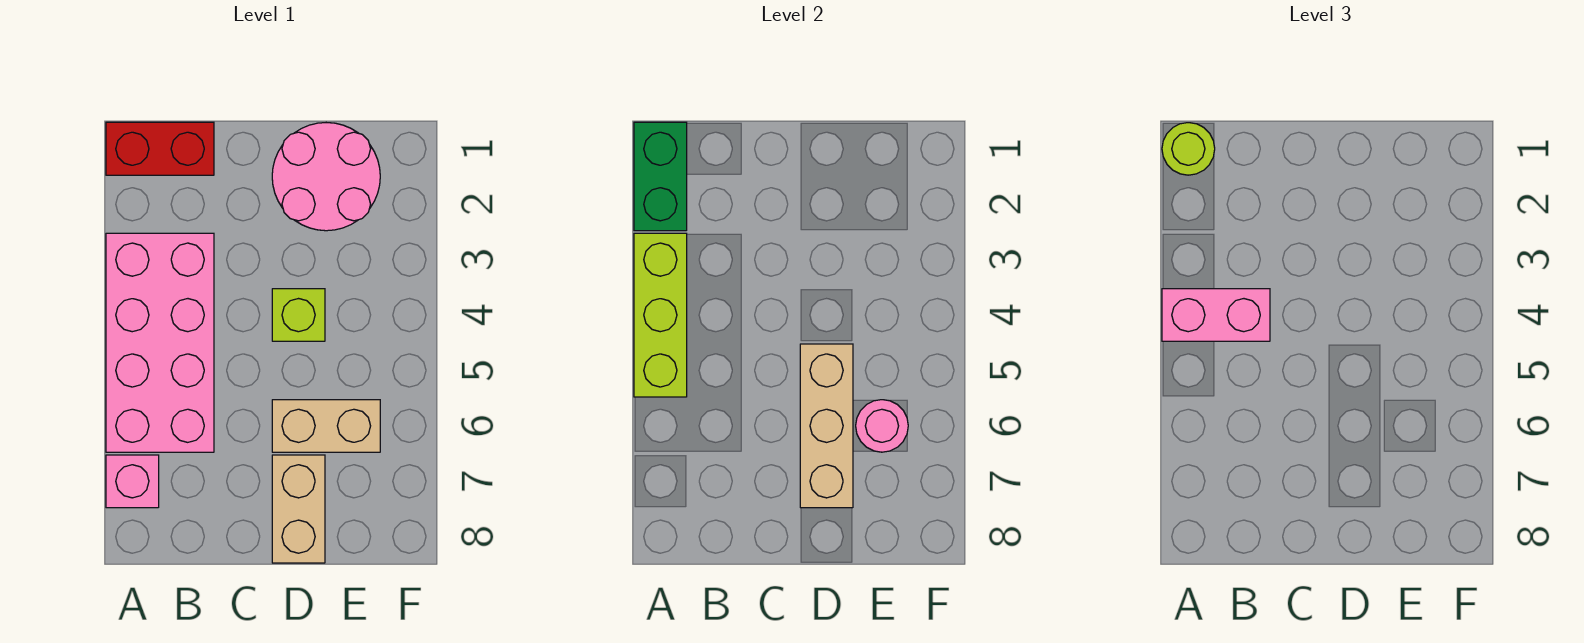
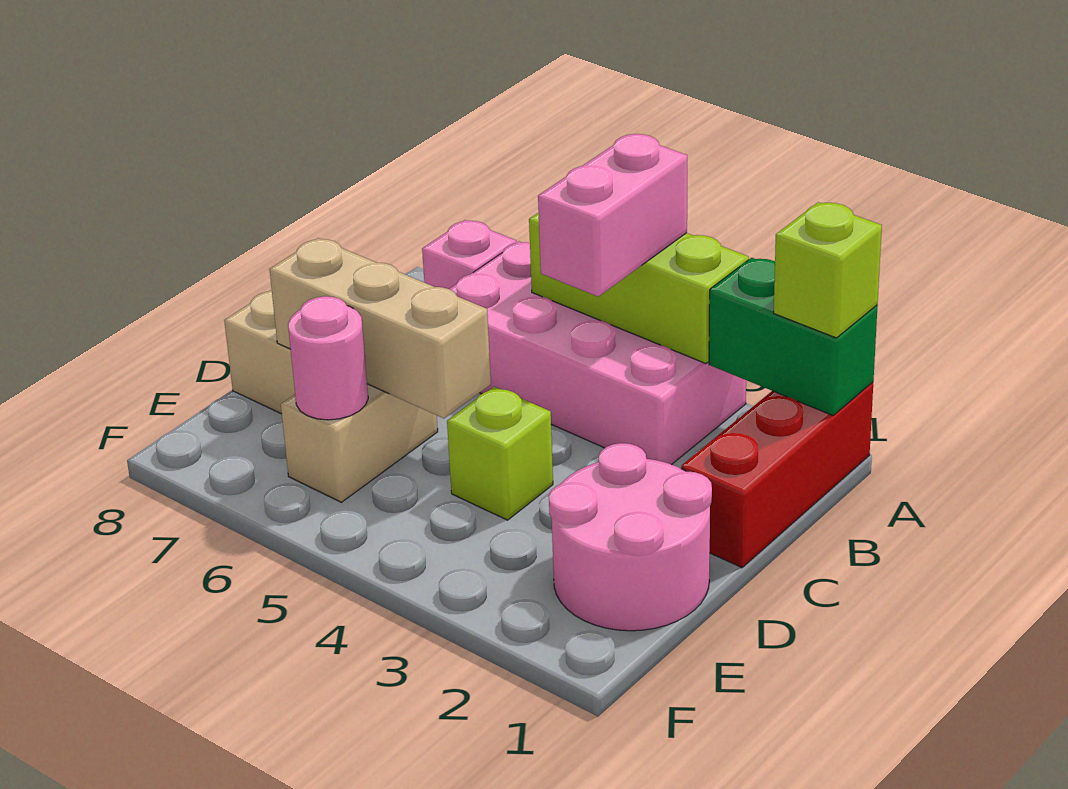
red brick A1:B1 level 1 -> red brick A1:C1 level 1
lime round brick A1 level 3 -> lime brick A1 level 3

